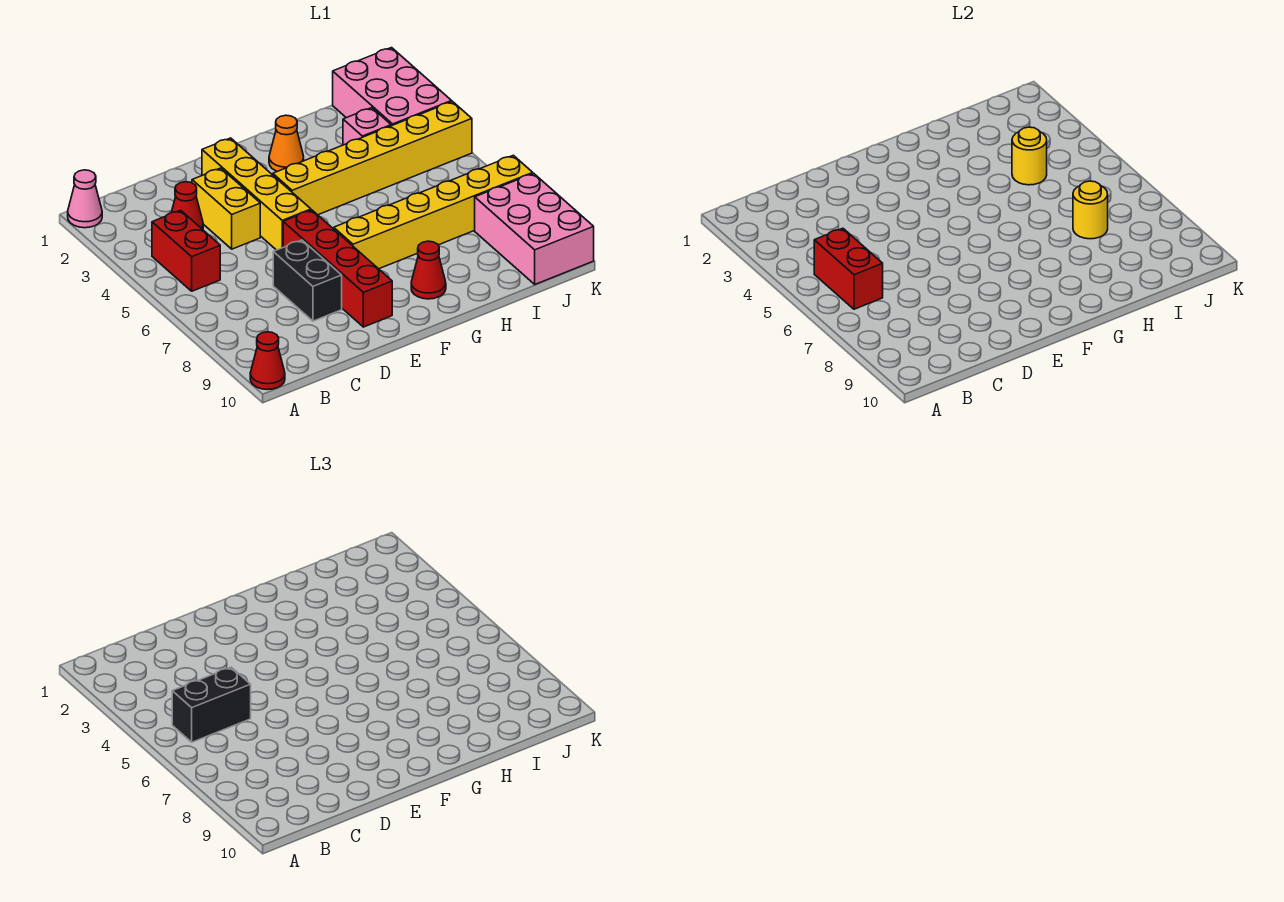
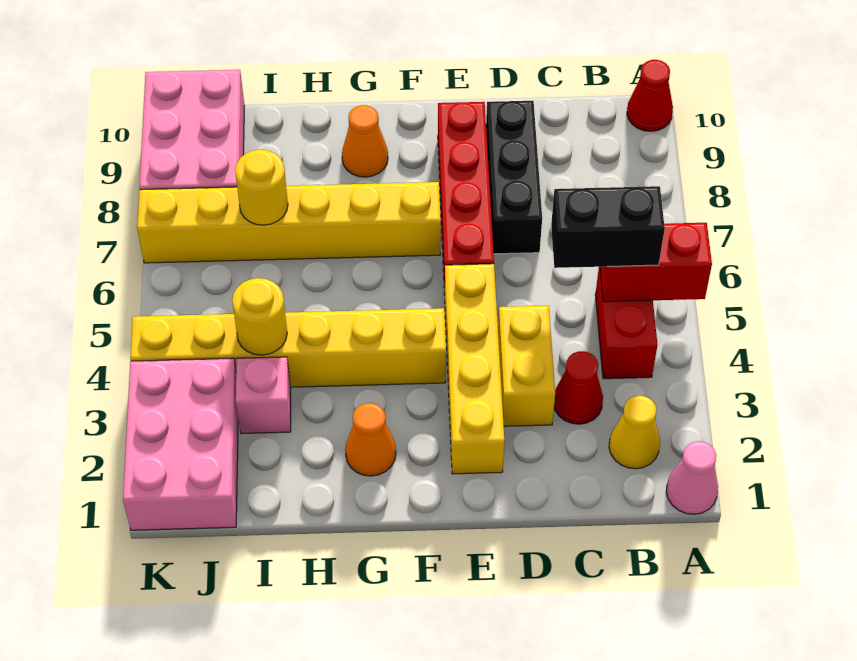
none -> yellow cone B2 level 1
red brick B5:B6 level 2 -> red brick A5:B5 level 2
black brick D7:D8 level 1 -> black brick D7:D9 level 1
red cone G9 level 1 -> orange cone G9 level 1

